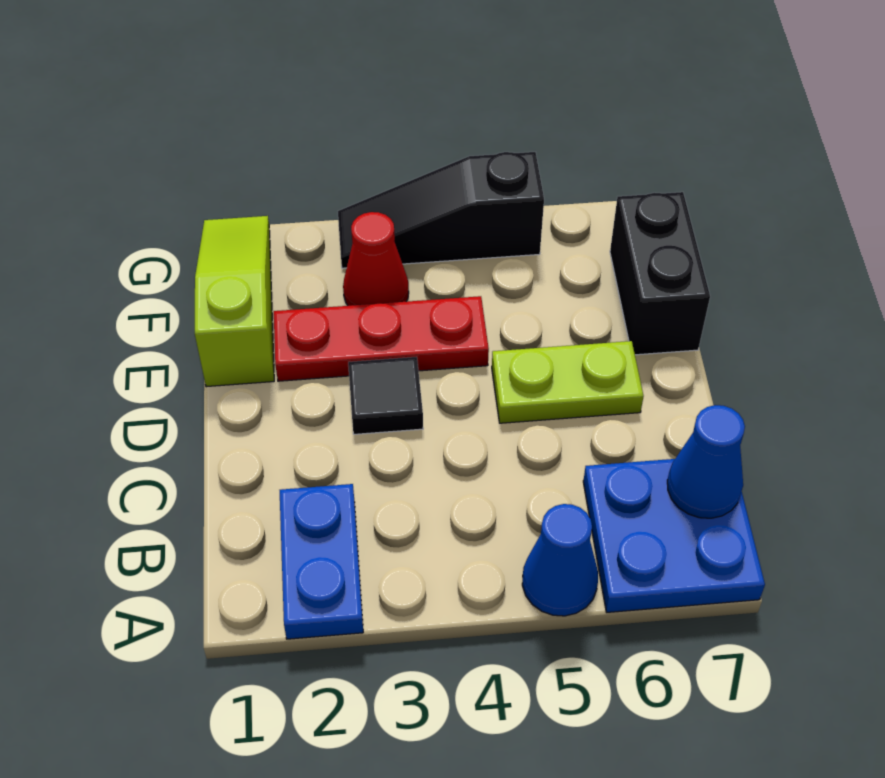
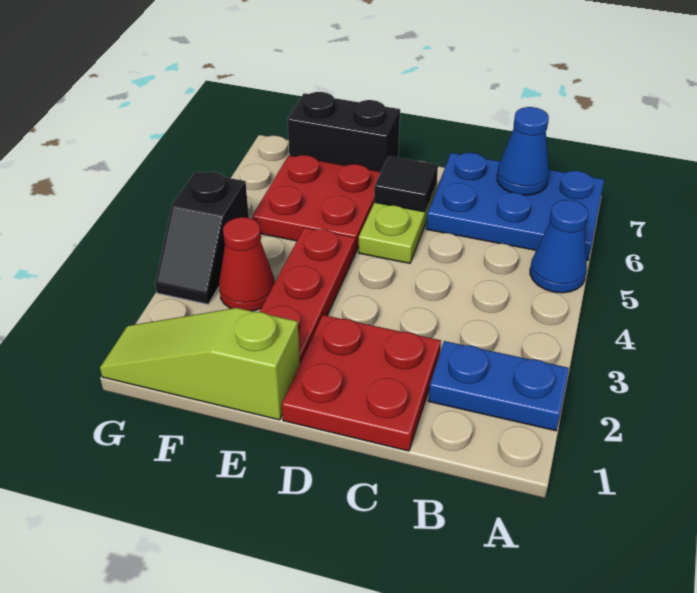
blue plate A6:B7 level 1 -> blue plate A6:C7 level 1
none -> red plate C1:D2 level 1
black tile D3 level 1 -> black tile D6 level 2
none -> red plate E5:F6 level 1
black slope G3:G5 level 1 top 5 -> black slope G3:G4 level 1 top 4

